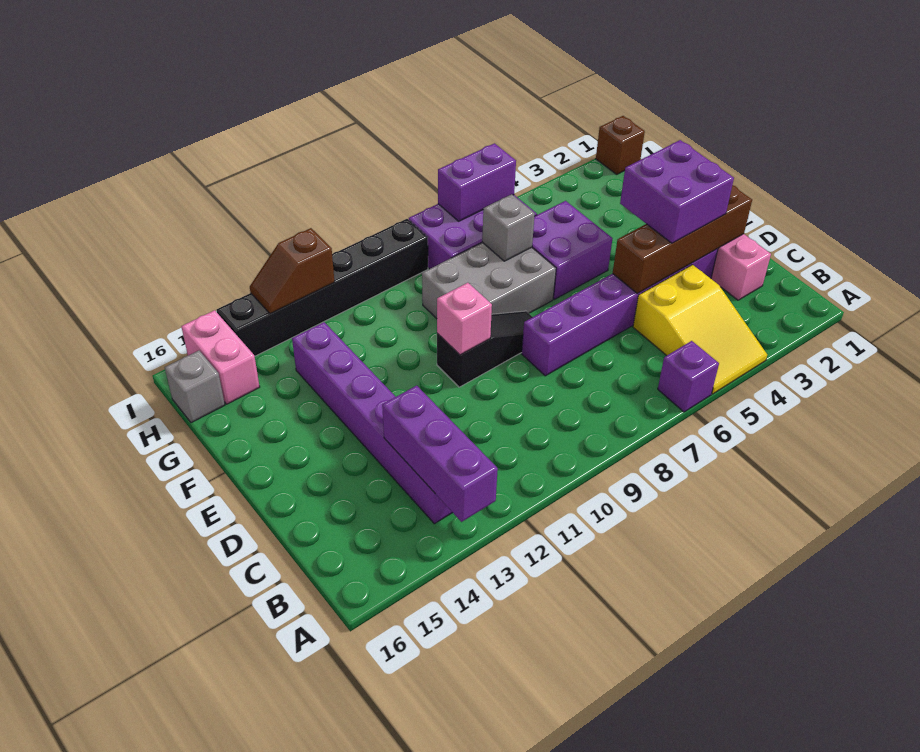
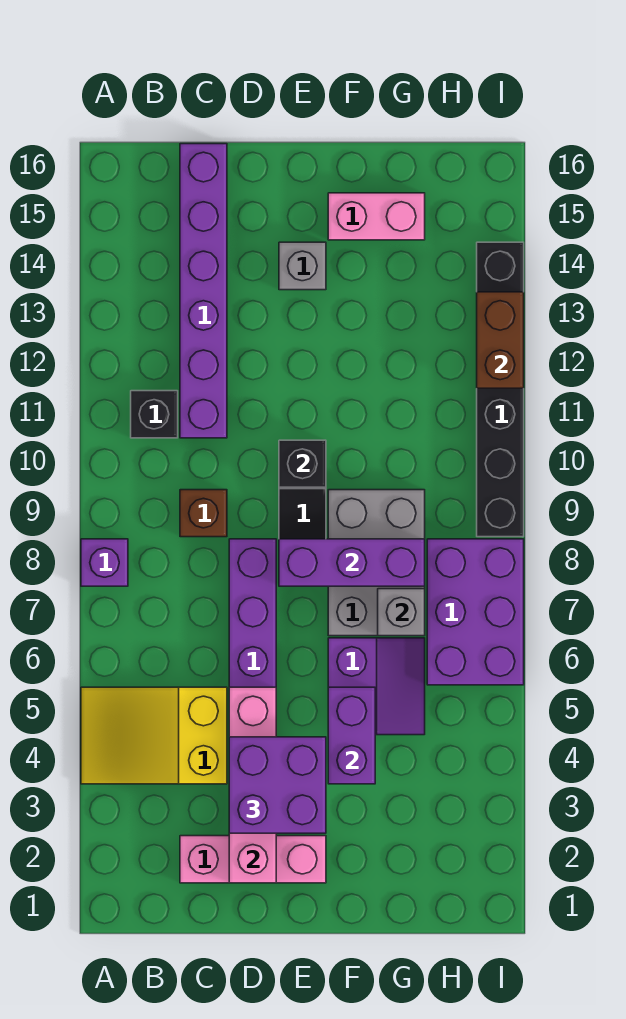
purple brick A6 level 1 -> purple brick A8 level 1
purple brick A13:C13 level 2 -> purple brick E8:G8 level 2
none -> black brick B11 level 1
purple brick B13:G13 level 1 -> purple brick C11:C16 level 1
brown brick D2:D5 level 2 -> pink brick D2:D5 level 2
pink brick E10 level 2 -> black brick E10 level 2
purple brick F5:G6 level 1 -> purple slope F5:G6 level 1 top F
pink brick H15:I15 level 1 -> pink brick F15:G15 level 1
grey brick H16 level 1 -> grey brick E14 level 1
brown brick I1 level 1 -> brown brick C9 level 1
purple brick I6:I7 level 2 -> purple brick F4:F5 level 2
brown slope I12:I13 level 2 top 12 -> brown brick I12:I13 level 2

